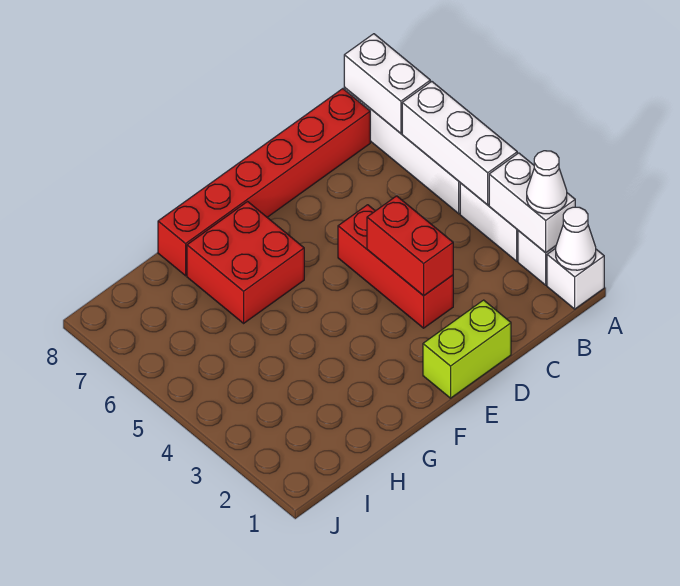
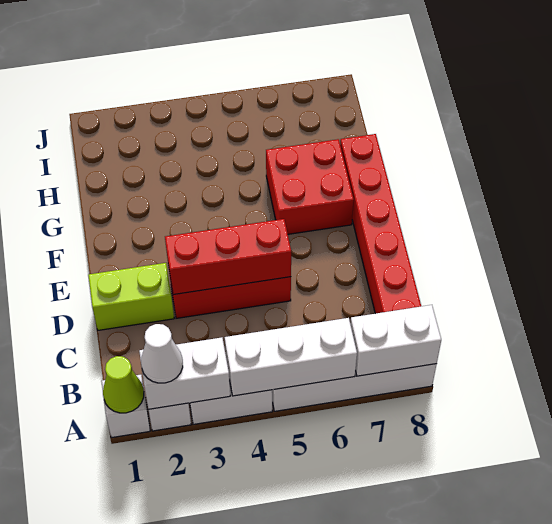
white cone A1 level 2 -> lime cone A1 level 2
lime brick D1:E1 level 1 -> lime brick D1:D2 level 1
red brick D3:D4 level 2 -> red brick D3:D5 level 2

